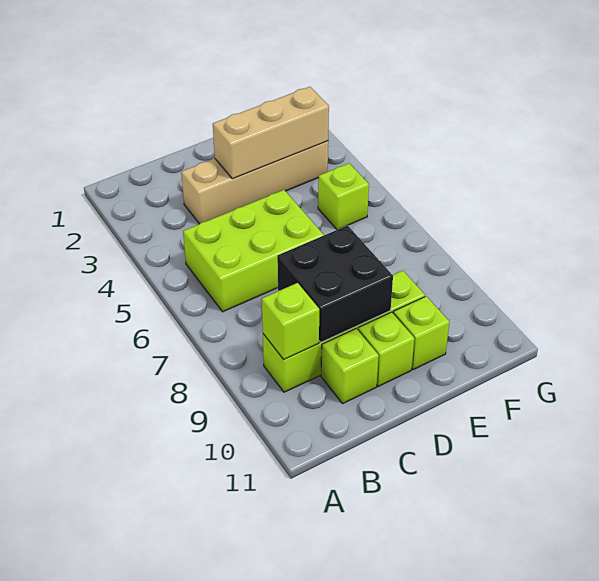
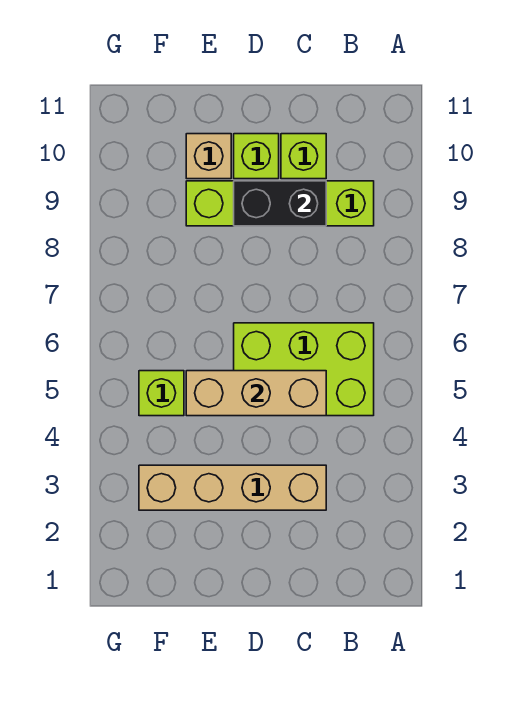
lime brick B9 level 2 -> none
black brick C8:D9 level 2 -> black brick C9:D9 level 2
tan brick D3:F3 level 2 -> tan brick C5:E5 level 2
lime brick E10 level 1 -> tan brick E10 level 1

